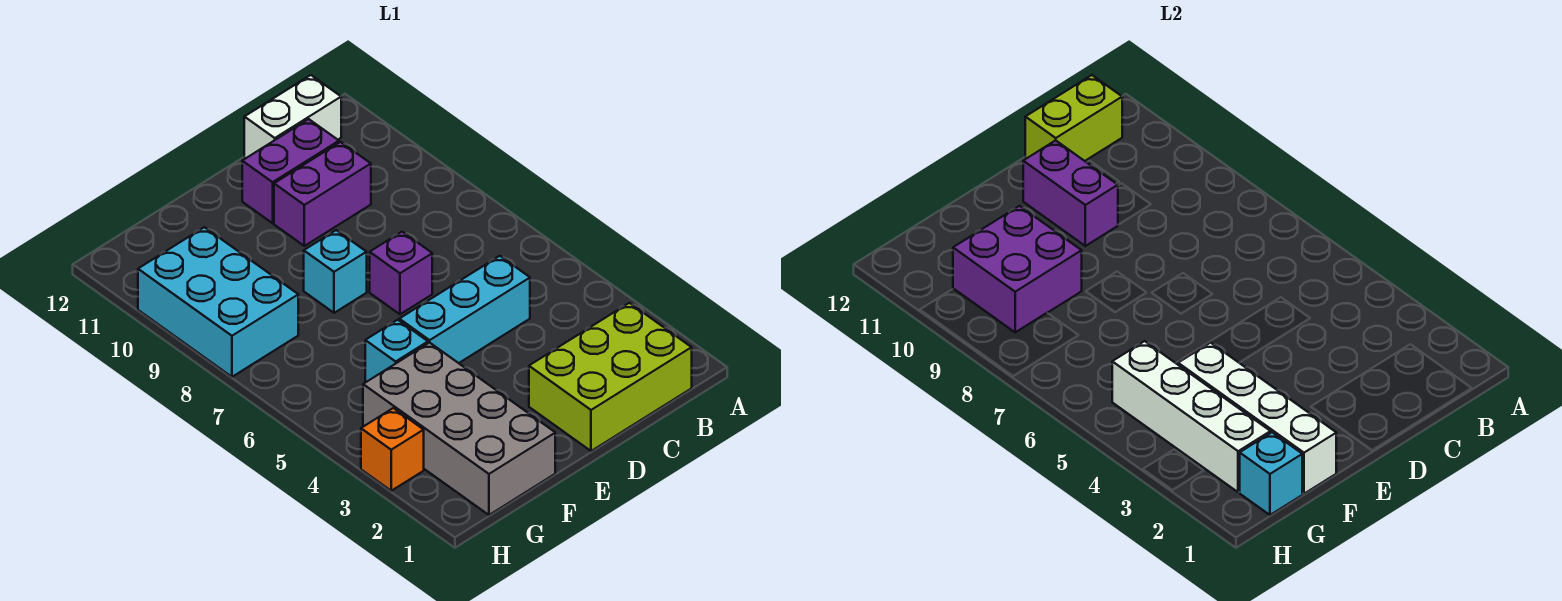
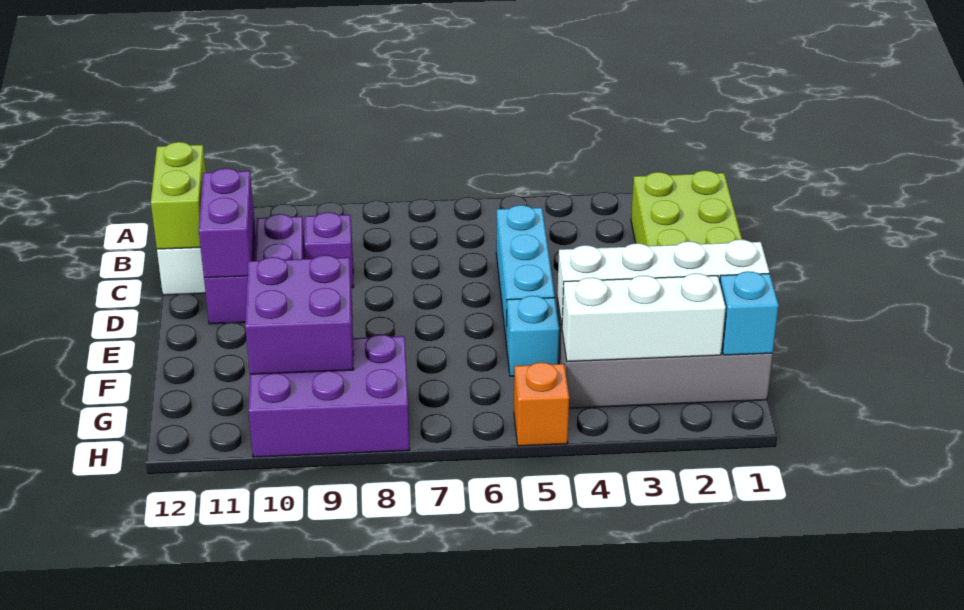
purple brick D7 level 1 -> purple brick C9 level 1
purple brick D10:D11 level 2 -> purple brick C11:D11 level 2
cyan brick E8 level 1 -> none
white brick G2:G5 level 2 -> white brick G2:G4 level 2
cyan brick G8:H10 level 1 -> purple brick G8:H10 level 1
orange brick H3 level 1 -> orange brick H5 level 1

